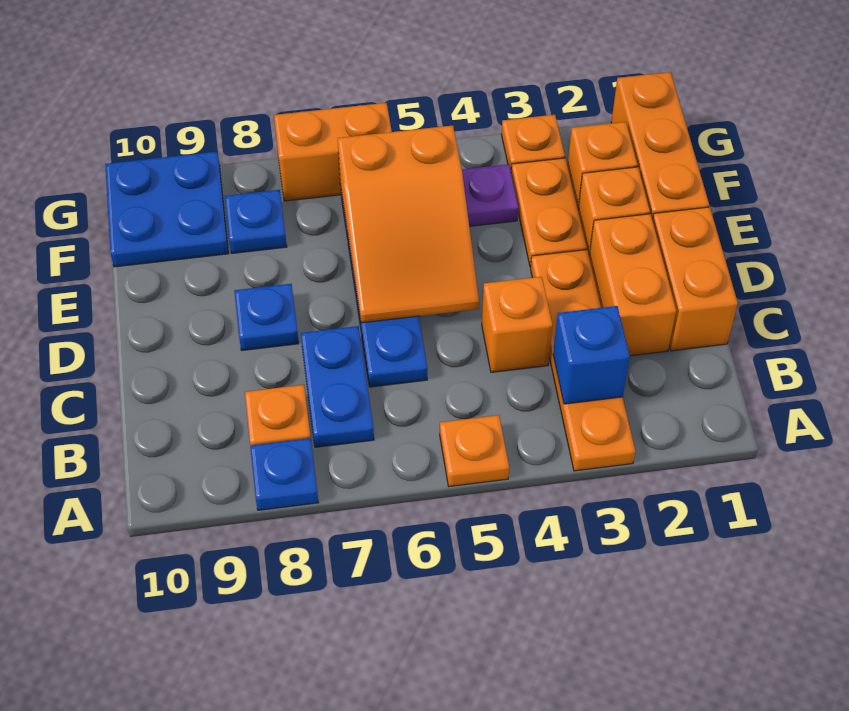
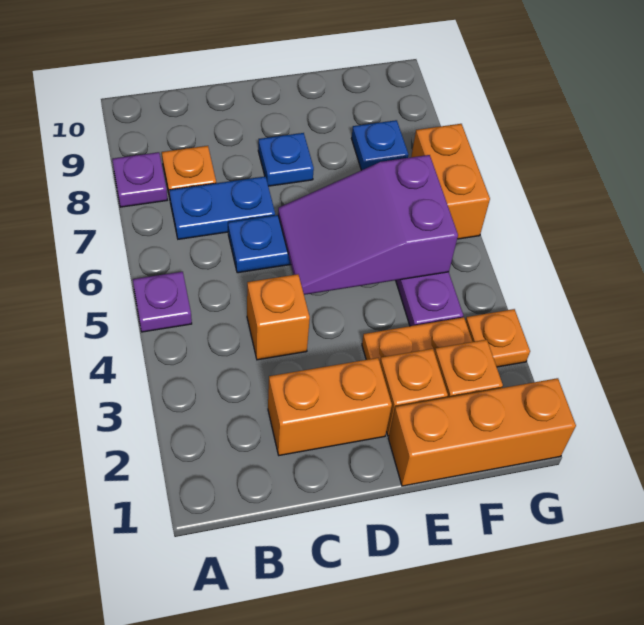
orange plate A3:D3 level 1 -> none
orange plate A5 level 1 -> purple plate A5 level 1
blue plate A8 level 1 -> purple plate A8 level 1
blue brick B3 level 2 -> none
orange brick C1:D1 level 1 -> none
orange slope D5:F6 level 2 top F -> purple slope D5:F6 level 2 top F
blue plate F9:G10 level 1 -> none

